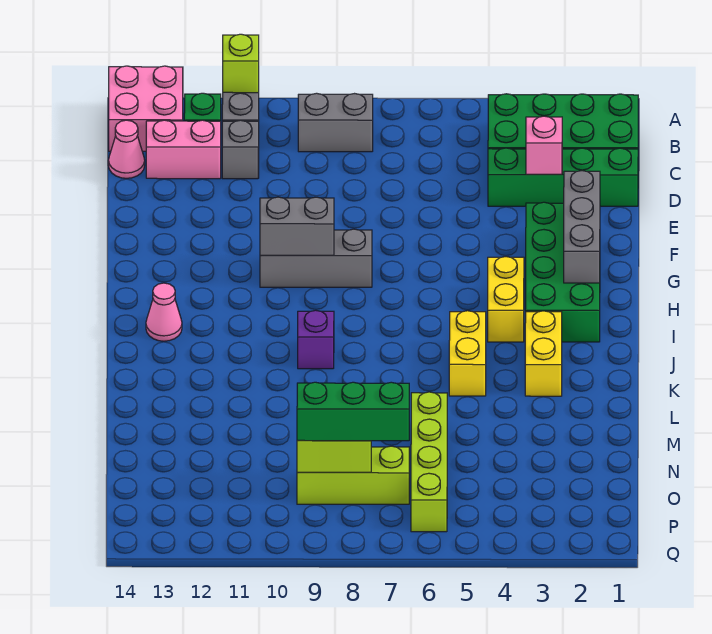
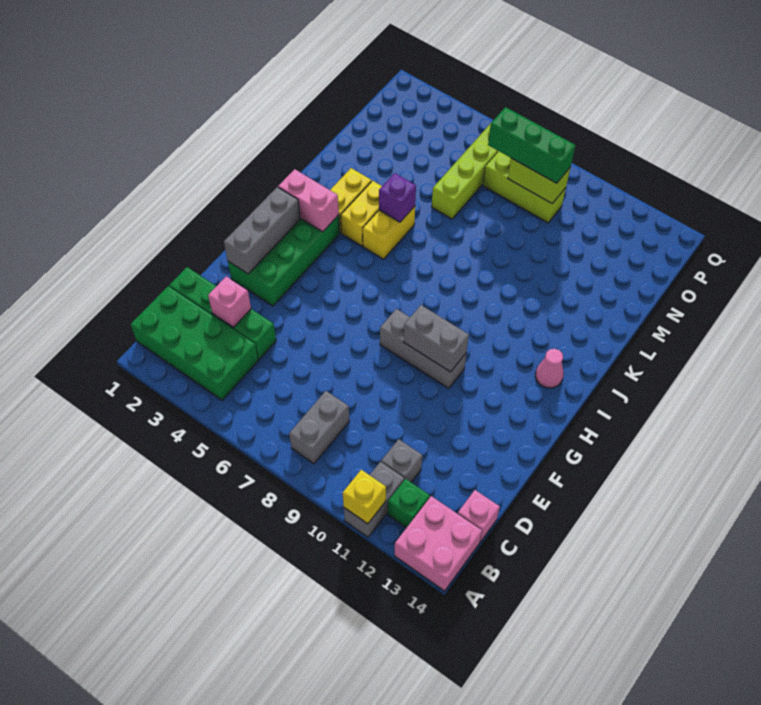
lime brick A11 level 2 -> yellow brick A11 level 2
grey brick B8:B9 level 1 -> grey brick B8:C8 level 1
pink brick C12:C13 level 1 -> pink brick I2:I3 level 2
pink cone C14 level 1 -> pink brick C14 level 1
yellow brick H4:I4 level 1 -> yellow brick J4:K4 level 1
purple brick J9 level 1 -> purple brick K5 level 2

